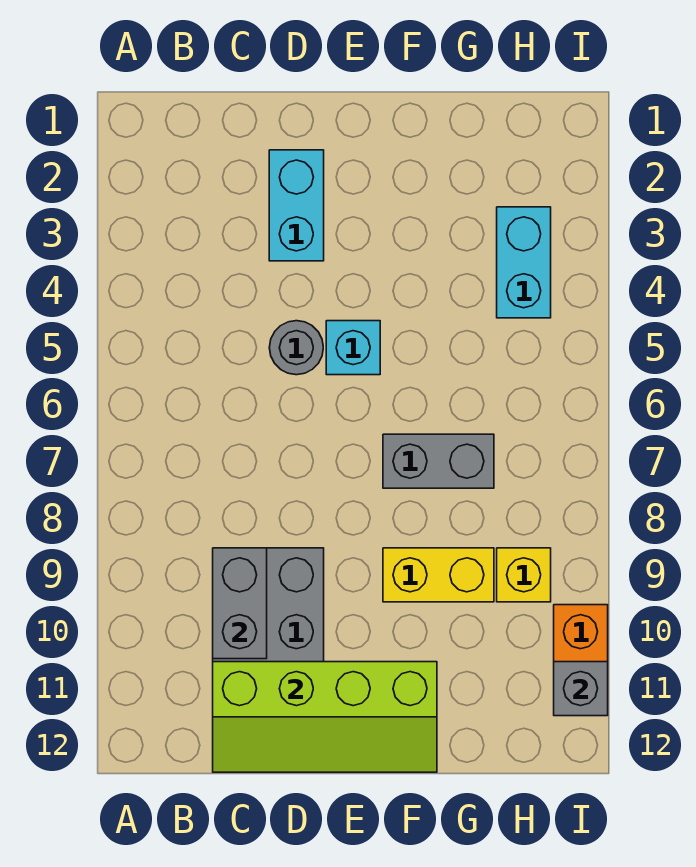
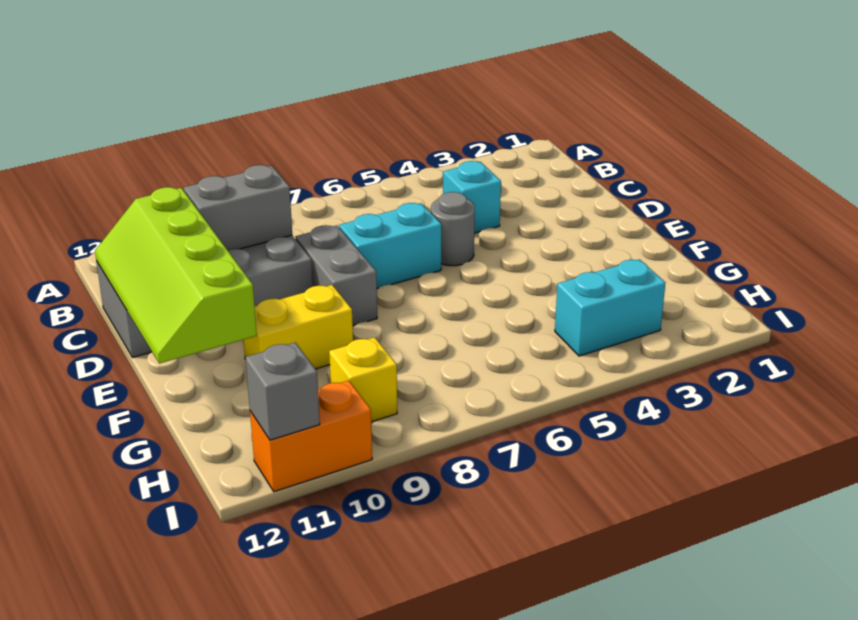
cyan brick D2:D3 level 1 -> cyan brick D6:D7 level 1
cyan brick E5 level 1 -> cyan brick C4 level 1
grey brick F7:G7 level 1 -> grey brick D8:E8 level 1
yellow brick F9:G9 level 1 -> yellow brick F9:F10 level 1

